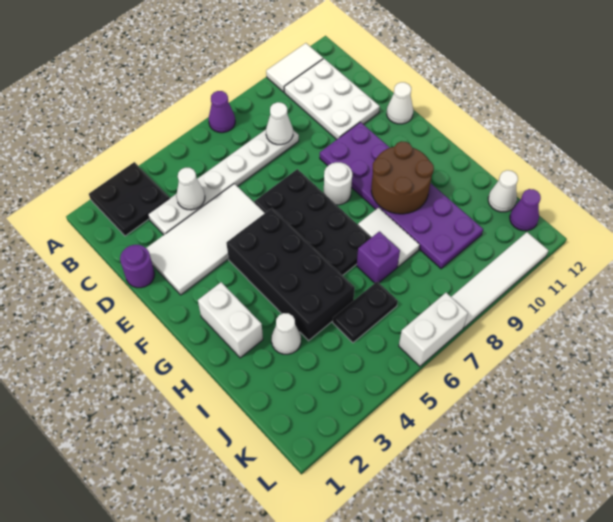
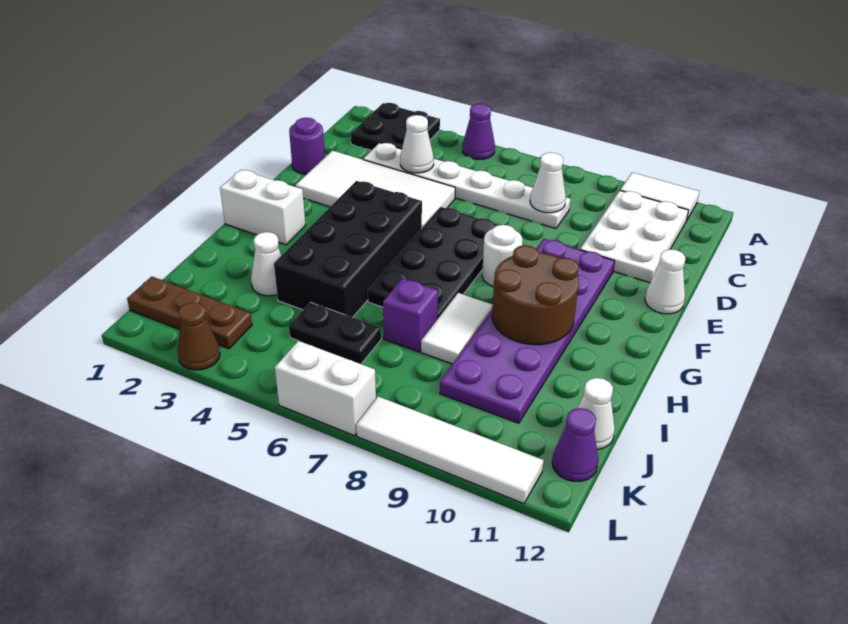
purple cone A7 level 1 -> purple cone A5 level 1
white brick G2:H2 level 1 -> white brick G1:G2 level 1
none -> brown plate K1:K3 level 1
none -> brown cone L3 level 1

